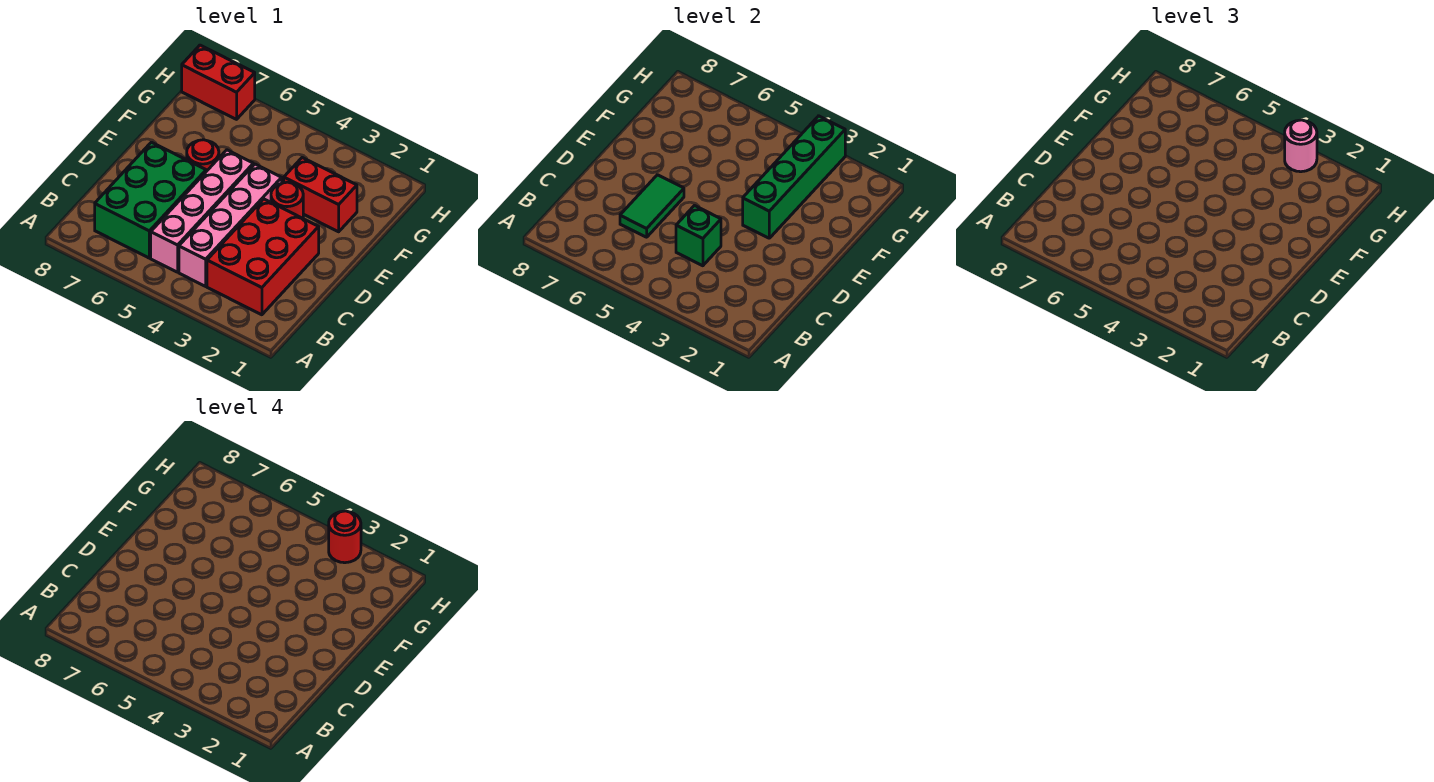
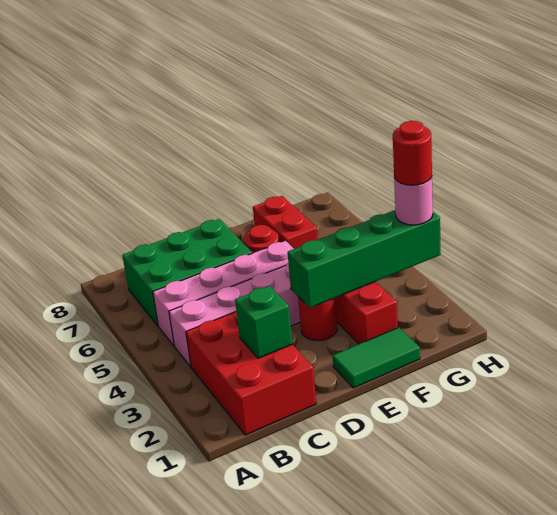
red brick B2:D3 level 1 -> red brick B1:C3 level 1
green brick C4 level 2 -> green brick C2 level 2
green tile C6:D6 level 2 -> green tile E1:F1 level 1
red brick H7:H8 level 1 -> red brick F6:F7 level 1

